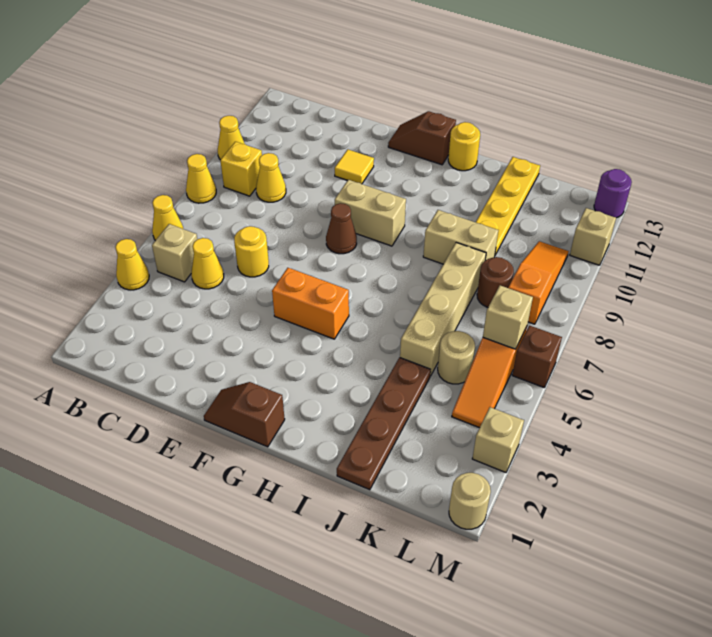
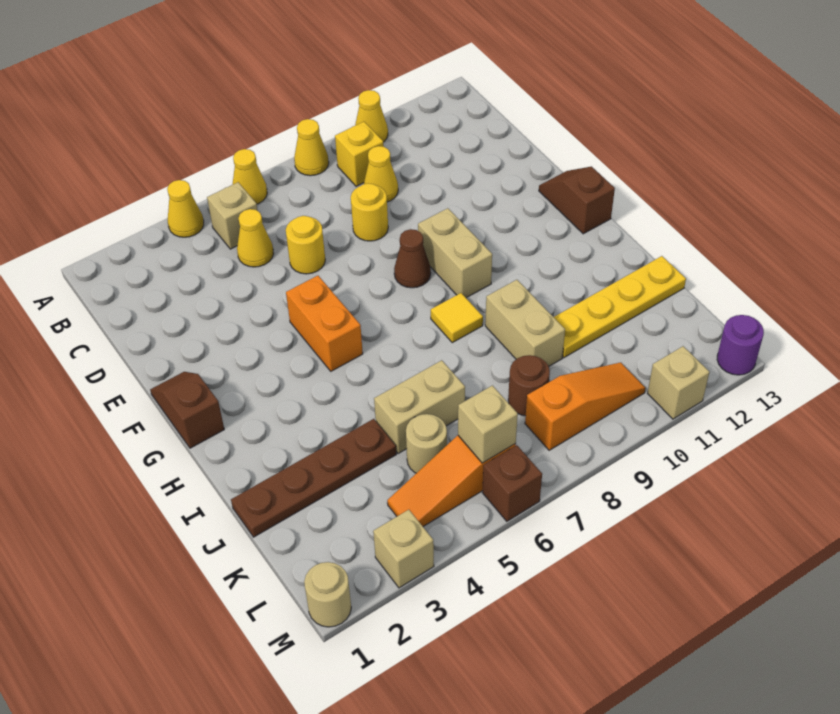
yellow tile E11 level 1 -> yellow tile H8 level 1
yellow round brick H13 level 1 -> yellow round brick D8 level 1
tan brick J5:J8 level 1 -> tan brick J5:J6 level 1

